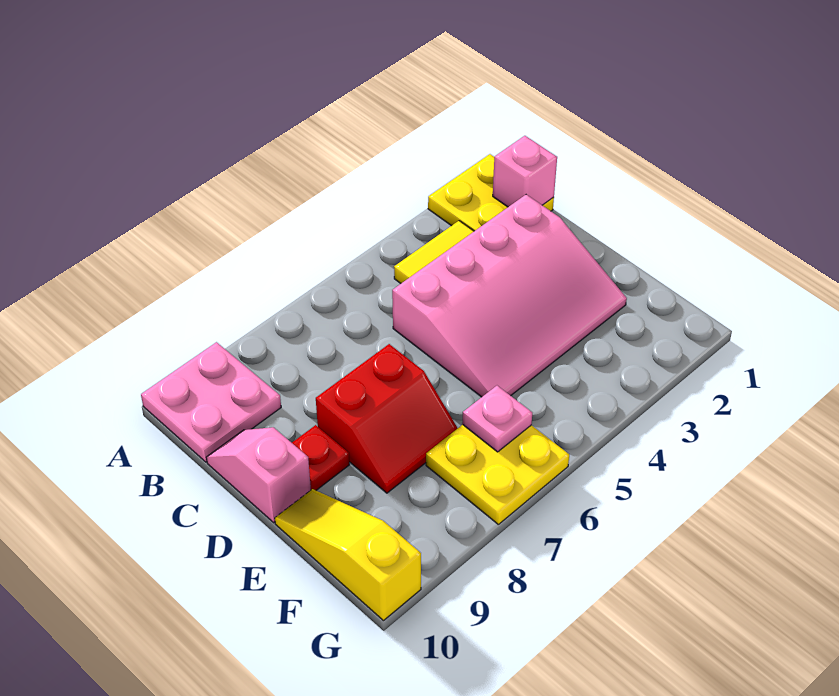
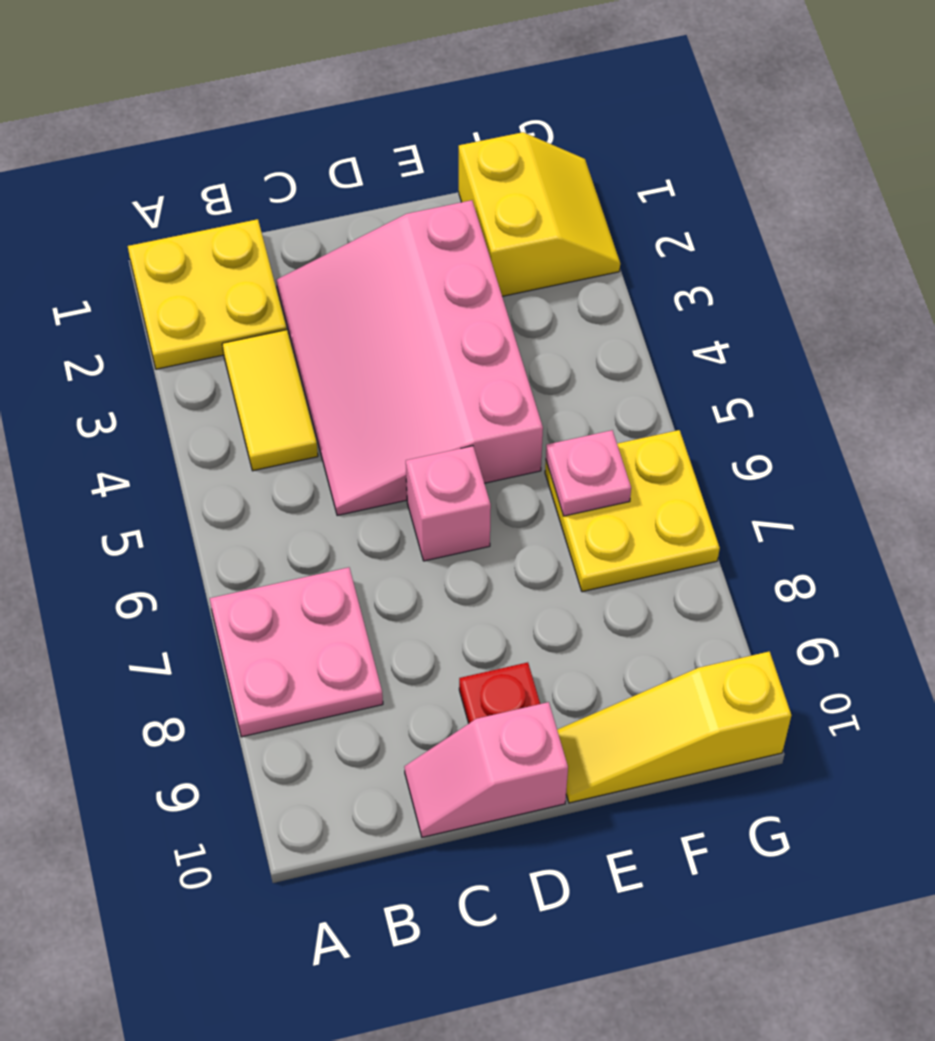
pink plate A9:B10 level 1 -> pink plate A7:B8 level 1
pink brick B1 level 2 -> pink brick D6 level 1
pink slope C2:E5 level 1 top C -> pink slope C2:E5 level 1 top E
red slope D7:E8 level 1 top D -> none
none -> yellow slope F1:G2 level 1 top F

